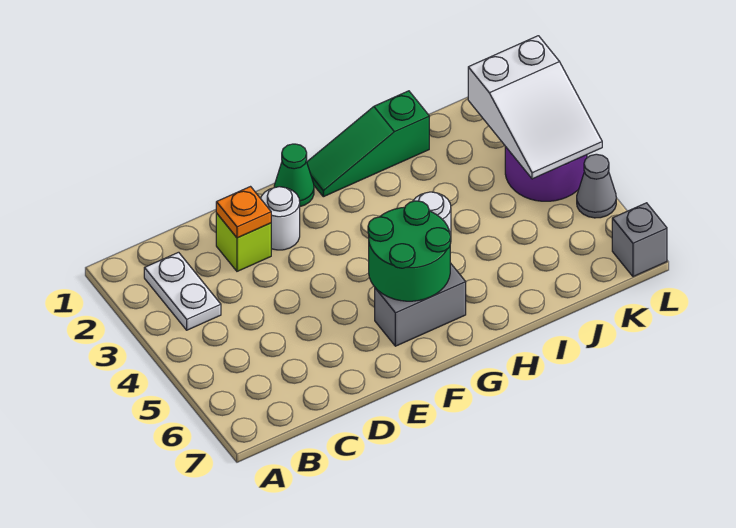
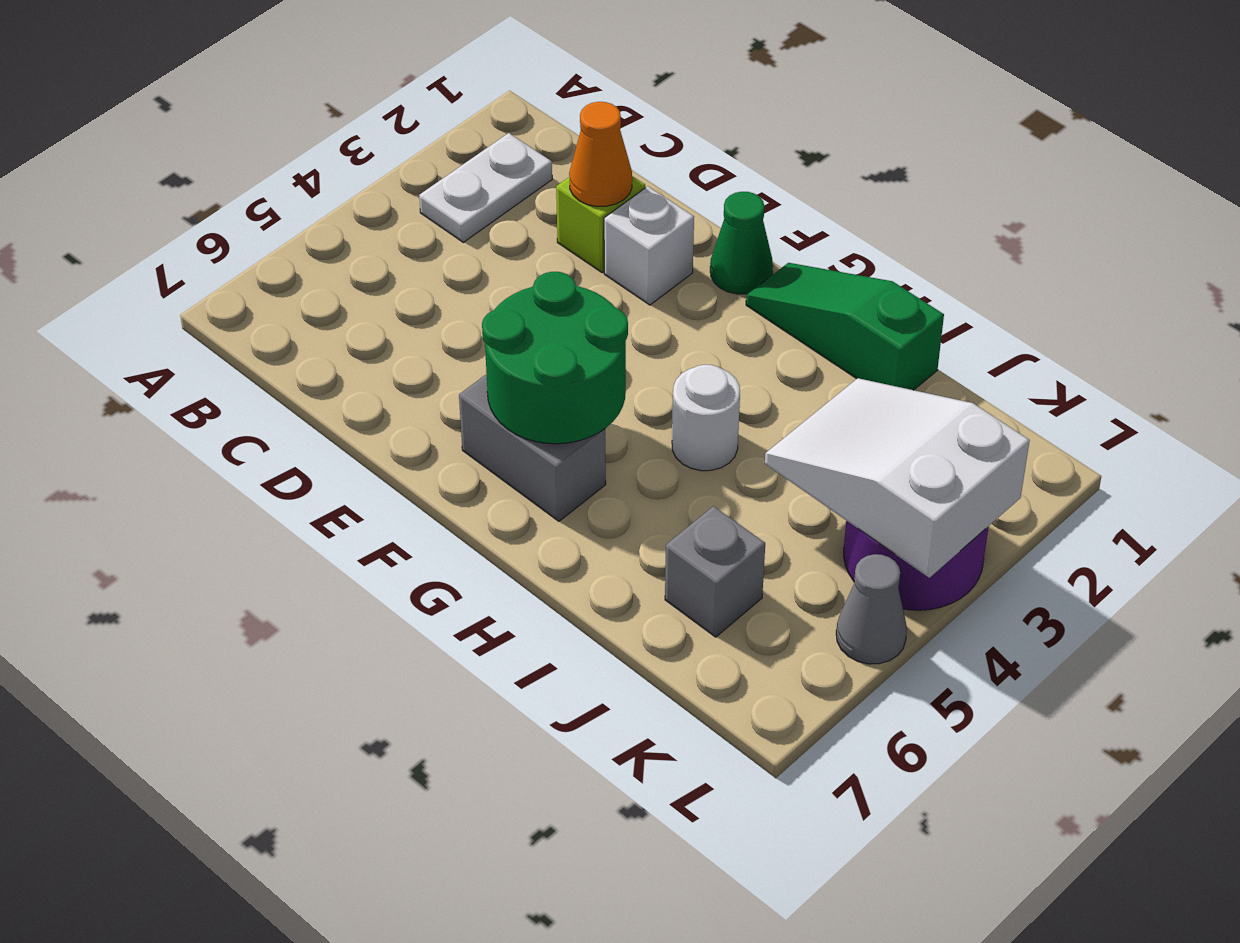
orange plate D2 level 2 -> orange cone D2 level 2
white round brick E2 level 1 -> white brick E2 level 1
white slope K2:L4 level 2 top 2 -> white slope J3:L4 level 2 top L
grey brick L7 level 1 -> grey brick J6 level 1

